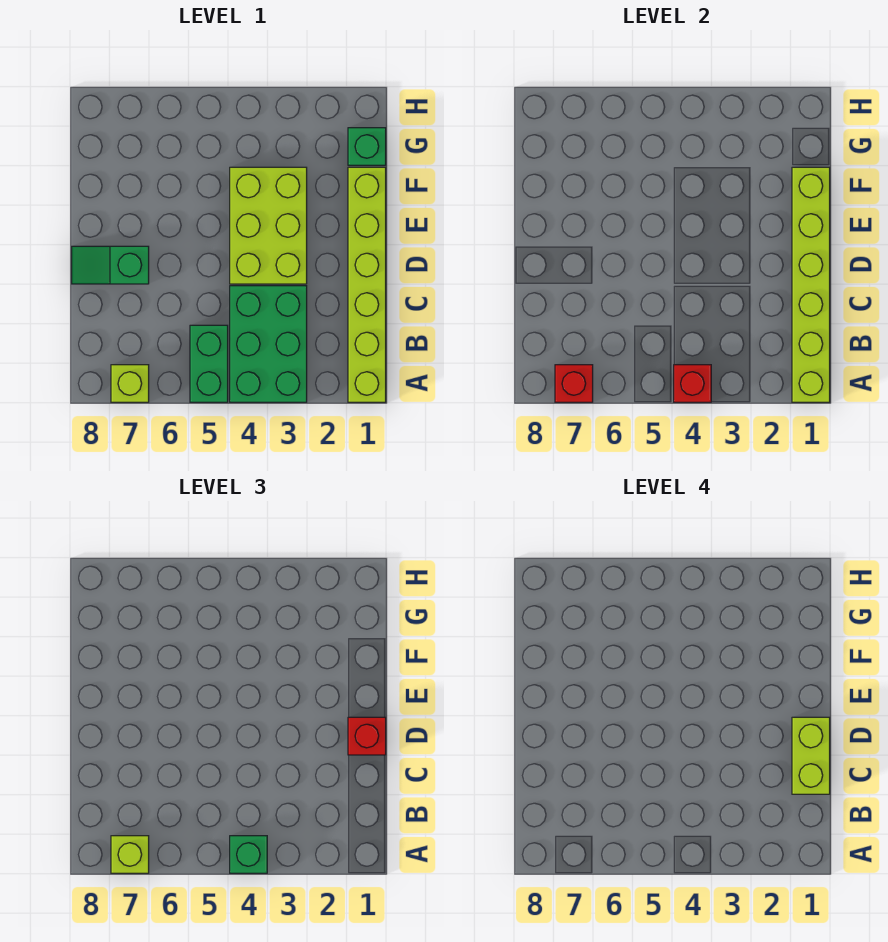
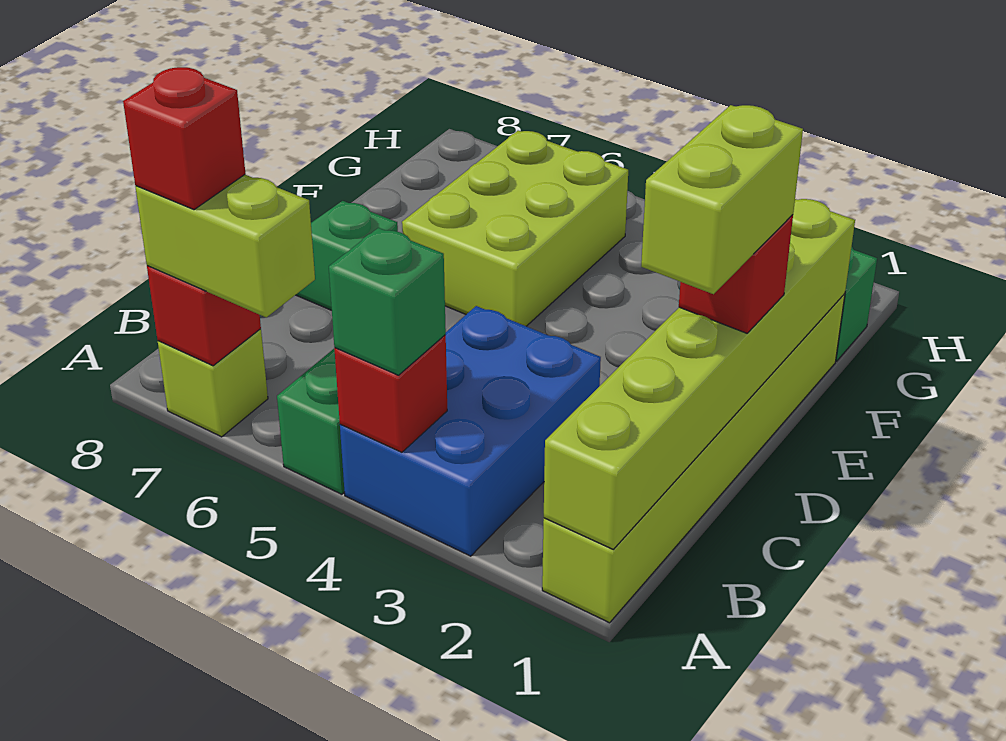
green brick A3:C4 level 1 -> blue brick A3:C4 level 1
lime brick A7 level 3 -> lime brick A6:A7 level 3
none -> red brick A7 level 4
lime brick D3:F4 level 1 -> lime brick E5:G6 level 1

